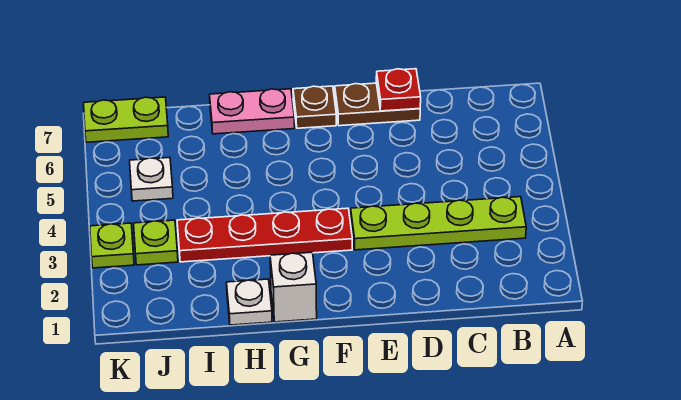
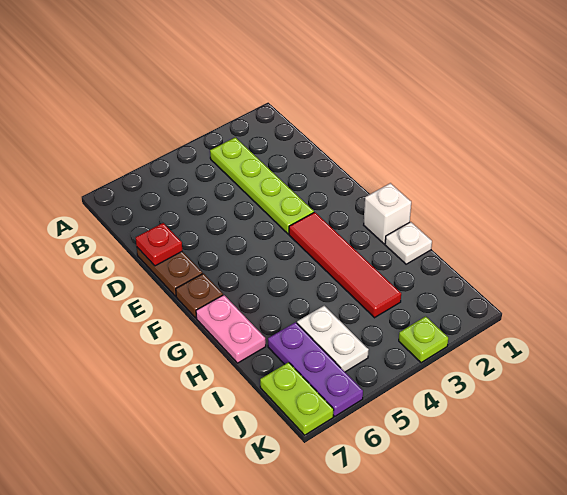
red plate F3:I3 level 1 -> red tile F3:I3 level 1
none -> purple plate I6:K6 level 1
lime plate J3 level 1 -> none
white plate J5 level 1 -> white plate I5:J5 level 1

